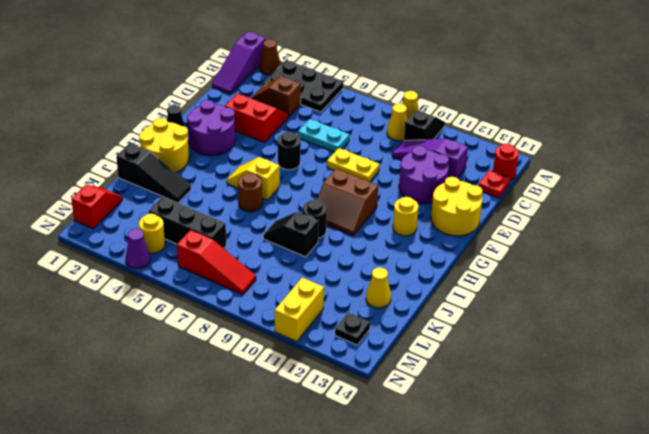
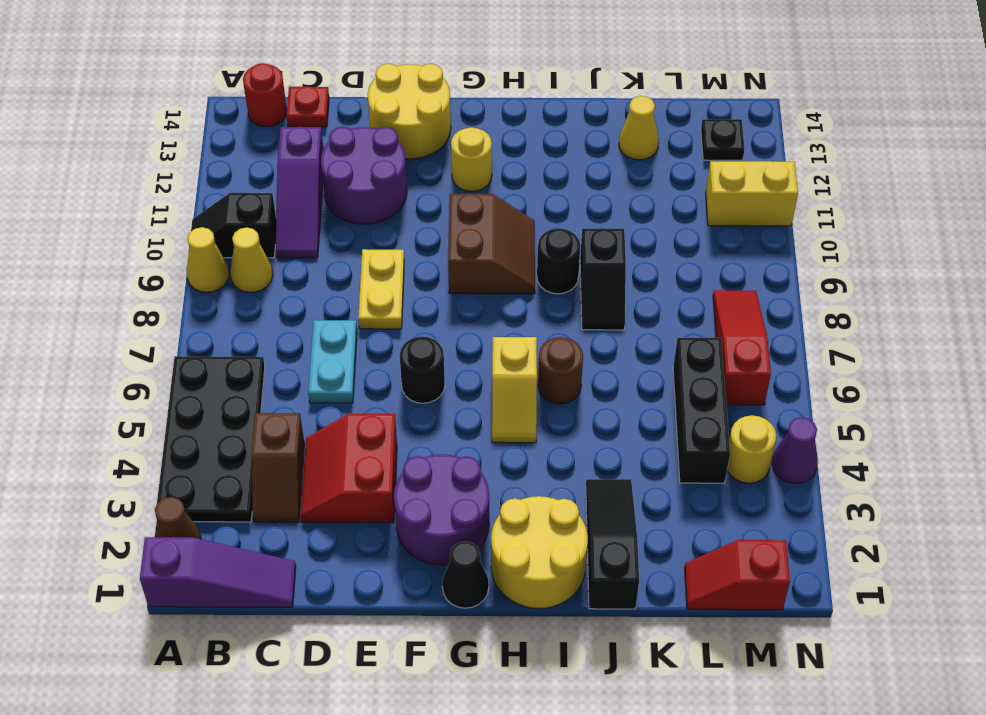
black plate A3:B5 level 1 -> black plate A3:B6 level 1

